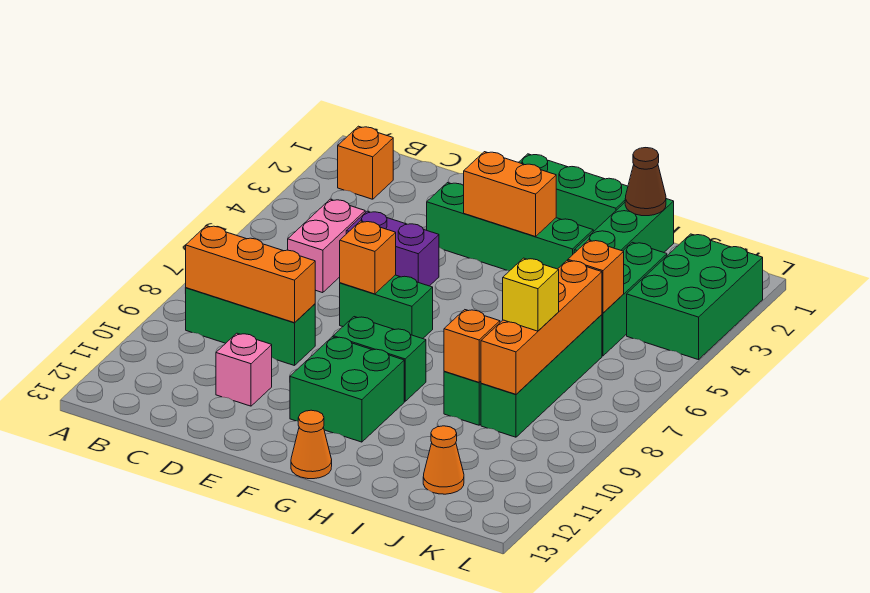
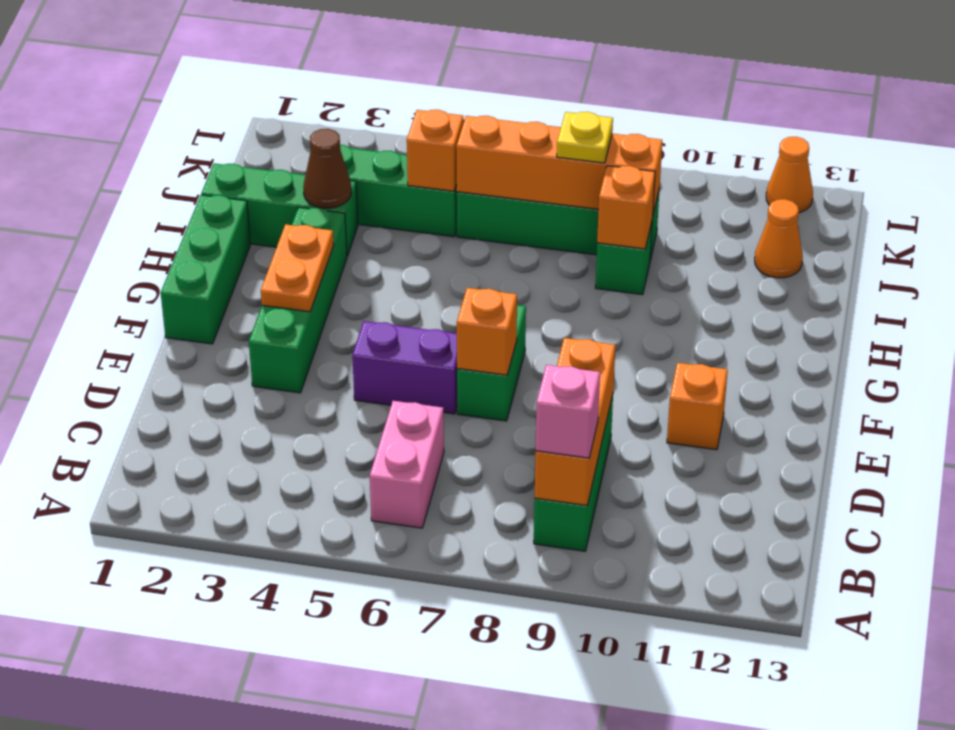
orange brick B2 level 1 -> orange brick E11 level 1
pink brick C5:C6 level 1 -> pink brick B6:C6 level 1
purple brick D5:E5 level 1 -> purple brick E5:E6 level 1
pink brick D11 level 1 -> pink brick B9 level 3
orange brick F3:G3 level 2 -> orange plate F3:G3 level 2
green brick F9:G9 level 1 -> none
green brick F10:G11 level 1 -> none
orange cone G13 level 1 -> orange cone L12 level 1
brown cone I1 level 2 -> brown cone I3 level 2
yellow brick J8 level 3 -> yellow plate J8 level 3
green brick K2:L4 level 1 -> none

